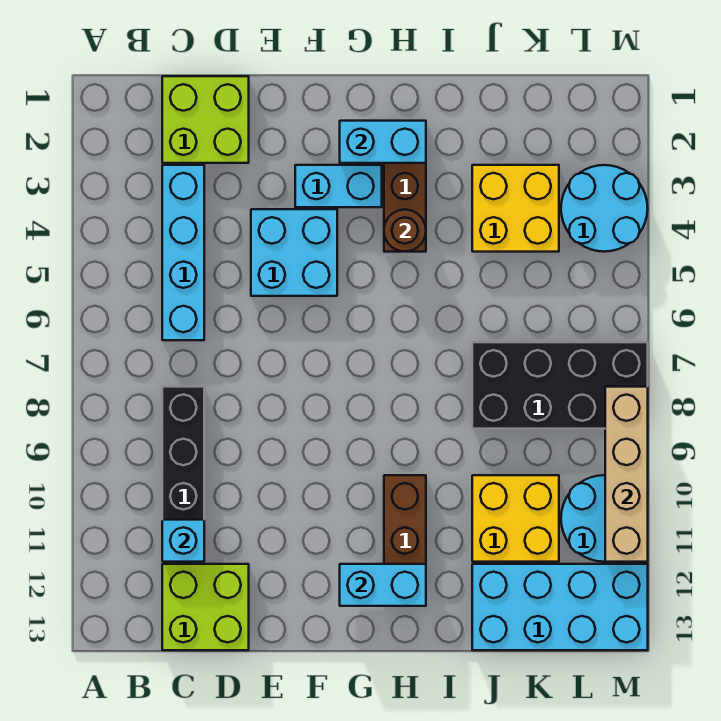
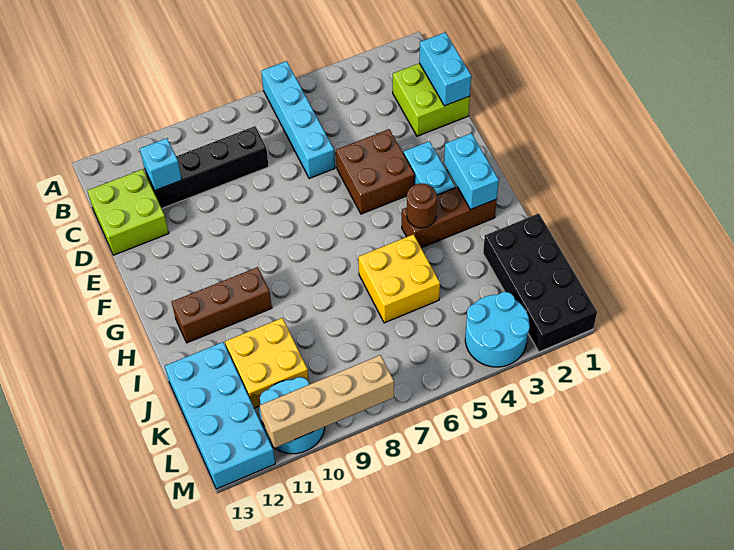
cyan brick C3:C6 level 1 -> cyan brick A6:D6 level 1
cyan brick E4:F5 level 1 -> brown brick E4:F5 level 1
cyan brick G12:H12 level 2 -> cyan brick C1:D1 level 2
yellow brick J3:K4 level 1 -> yellow brick I5:J6 level 1
black brick J7:M8 level 1 -> black brick J1:M2 level 1

